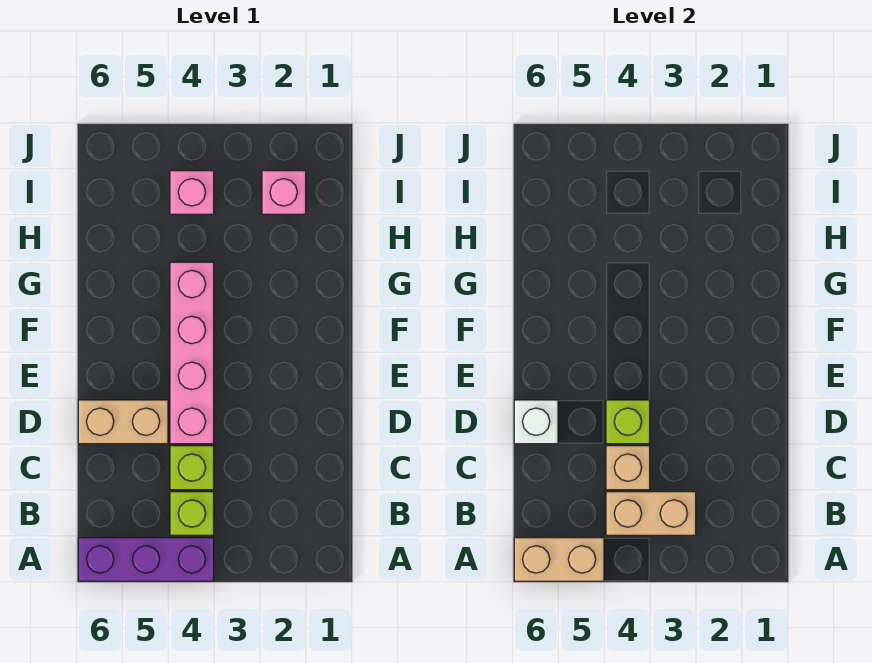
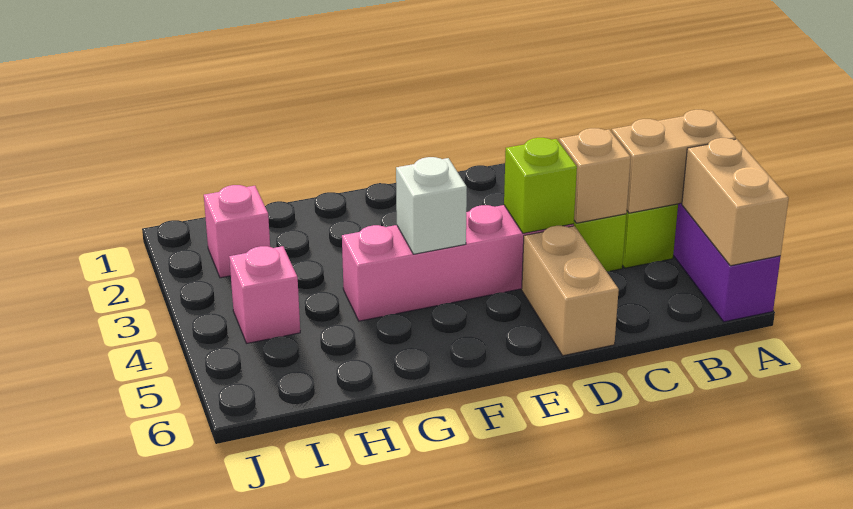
tan brick B3:B4 level 2 -> tan brick A4:B4 level 2
white brick D6 level 2 -> white brick F4 level 2

